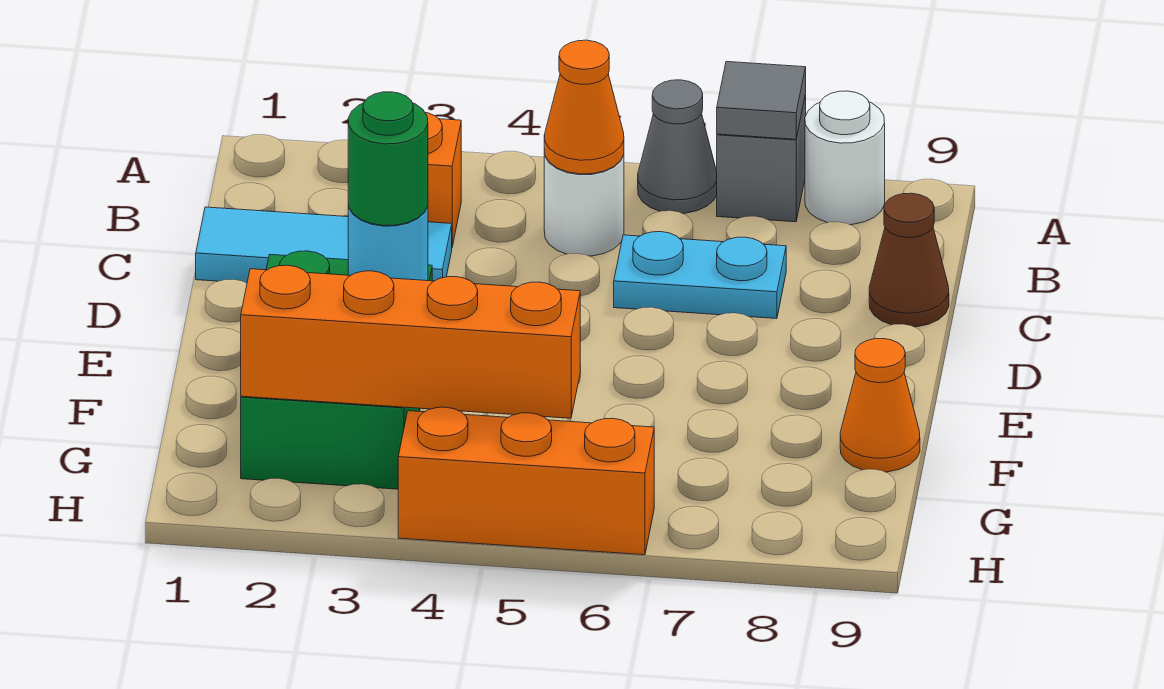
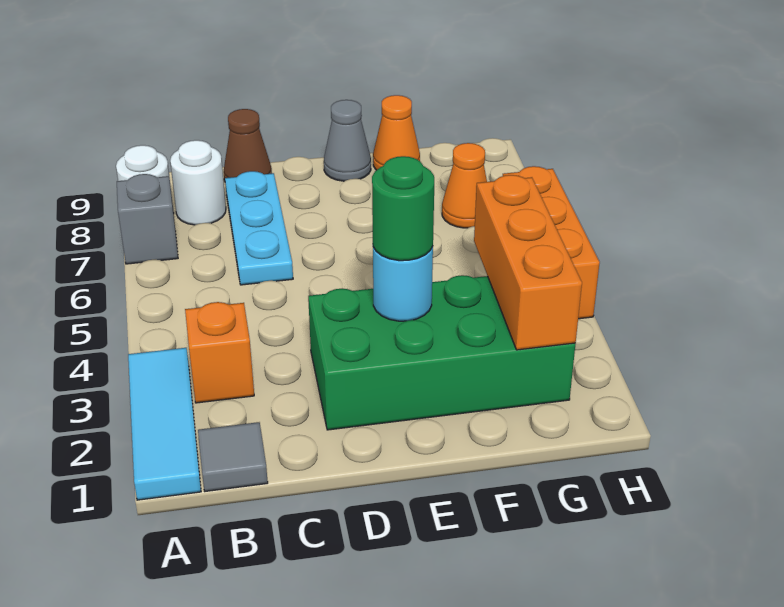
grey cone A6 level 1 -> grey cone E9 level 1
grey tile A7 level 2 -> grey tile B1 level 1
white round brick B5 level 1 -> white round brick B8 level 1
orange cone B5 level 2 -> orange cone G7 level 1
cyan tile C1:C3 level 1 -> cyan tile A1:A3 level 1
cyan plate C6:C7 level 1 -> cyan plate C6:C8 level 1
green brick E2:G3 level 1 -> green brick D2:G3 level 1
orange brick G2:G5 level 2 -> orange brick G2:G4 level 2

